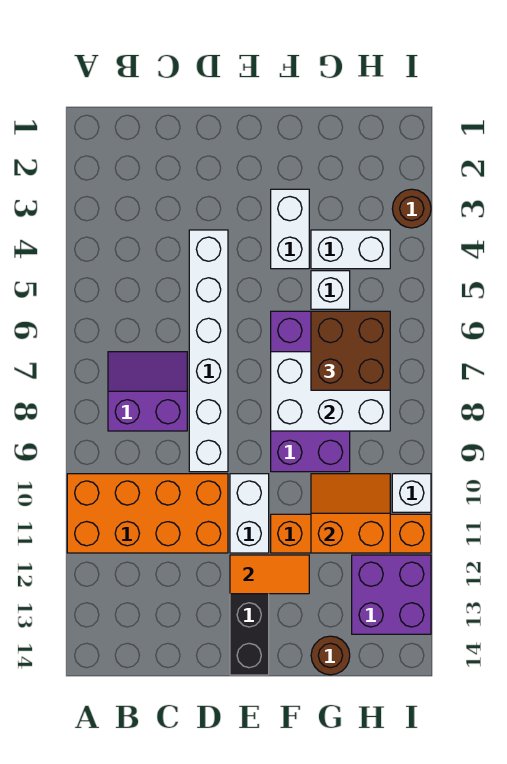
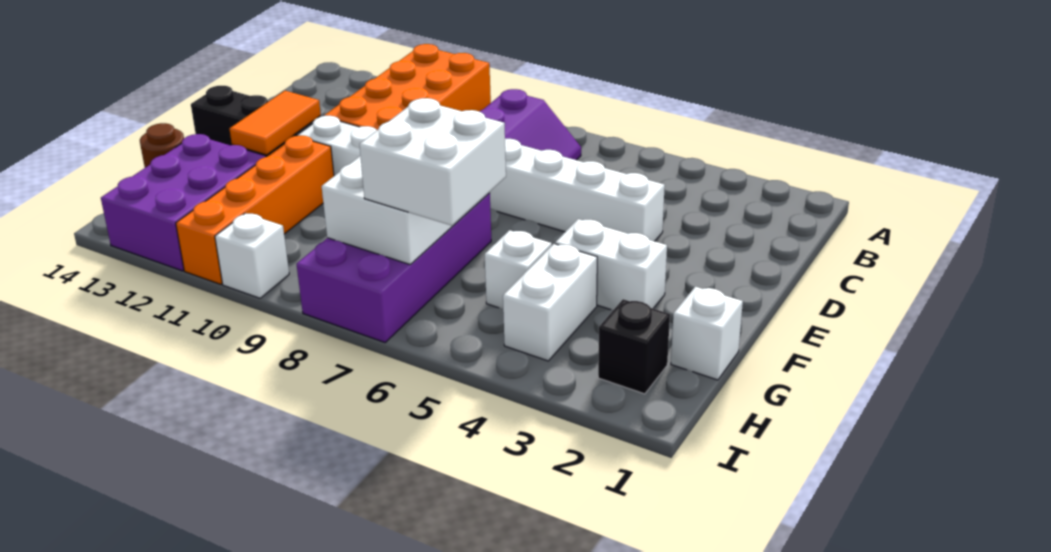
purple brick F6:G9 level 1 -> purple brick F7:I8 level 1
none -> white brick G1 level 1
brown brick G6:H7 level 3 -> white brick G6:H7 level 3
orange slope G10:H11 level 2 top 11 -> none
none -> black brick H2 level 1
purple brick H12:I13 level 1 -> purple brick G12:I13 level 1
brown round brick I3 level 1 -> none

